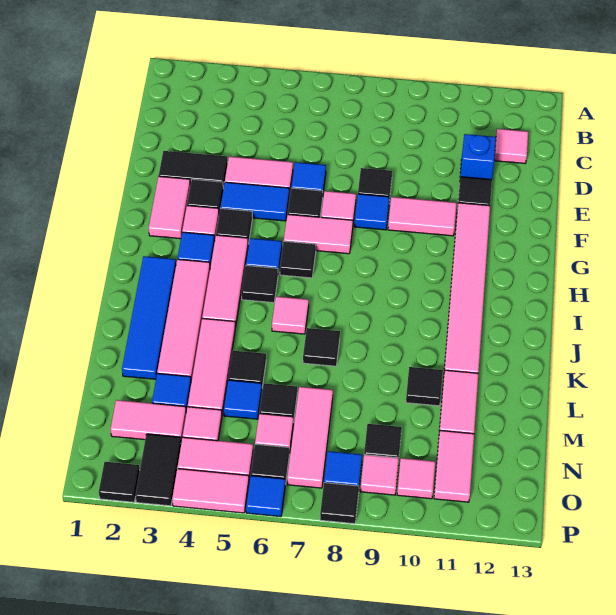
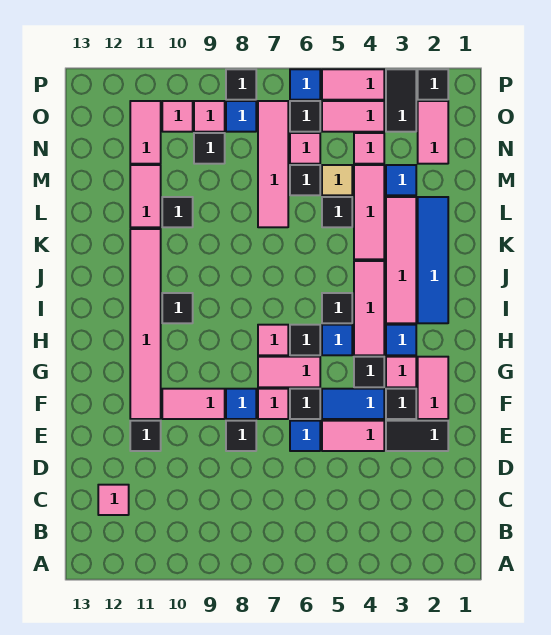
blue brick D11 level 1 -> none
pink tile J6 level 1 -> pink tile H7 level 1
black tile K7 level 1 -> black tile I10 level 1
blue tile M5 level 1 -> tan tile M5 level 1
pink tile M7:O7 level 1 -> pink tile L7:O7 level 1
pink tile N2:N3 level 1 -> pink tile N2:O2 level 1

